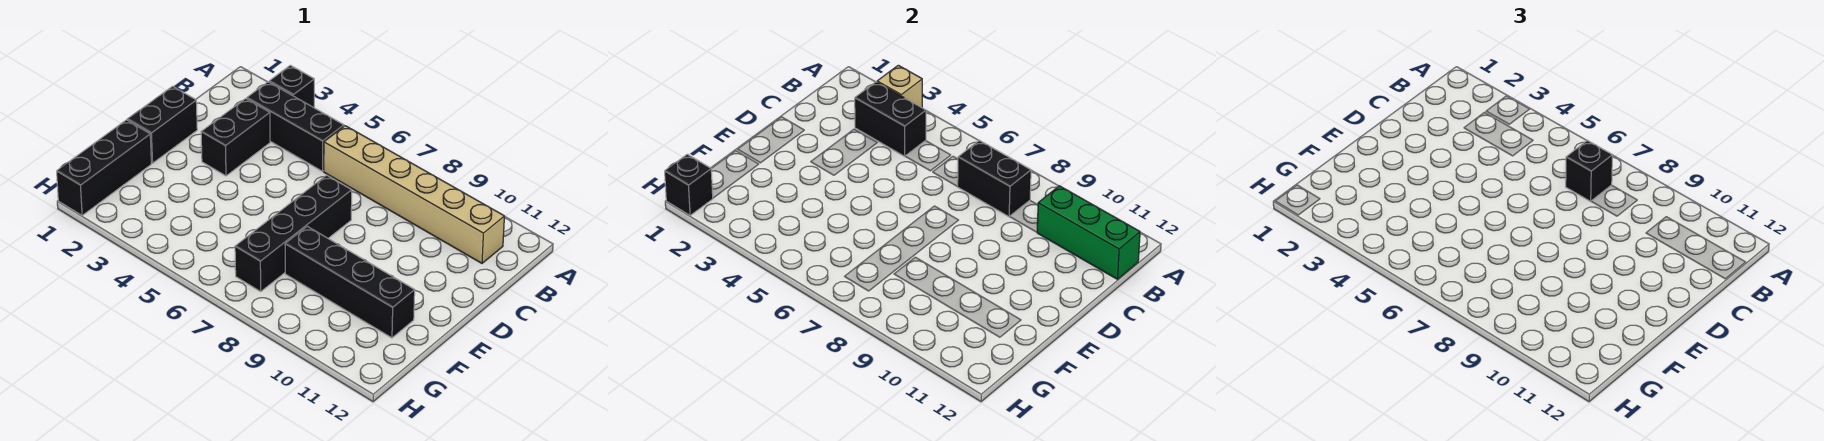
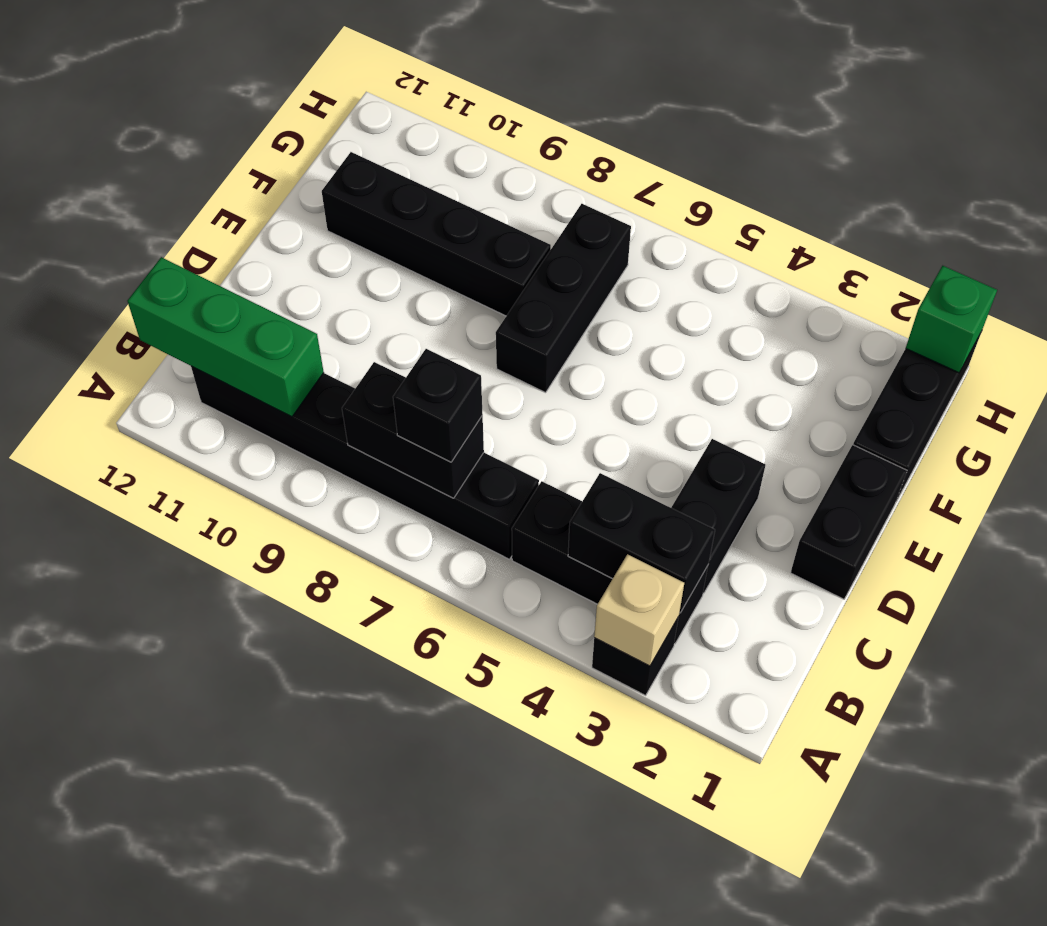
tan brick B6:B11 level 1 -> black brick B6:B11 level 1
black brick D7:G7 level 1 -> black brick E7:G7 level 1
black brick H1 level 2 -> green brick H1 level 2

